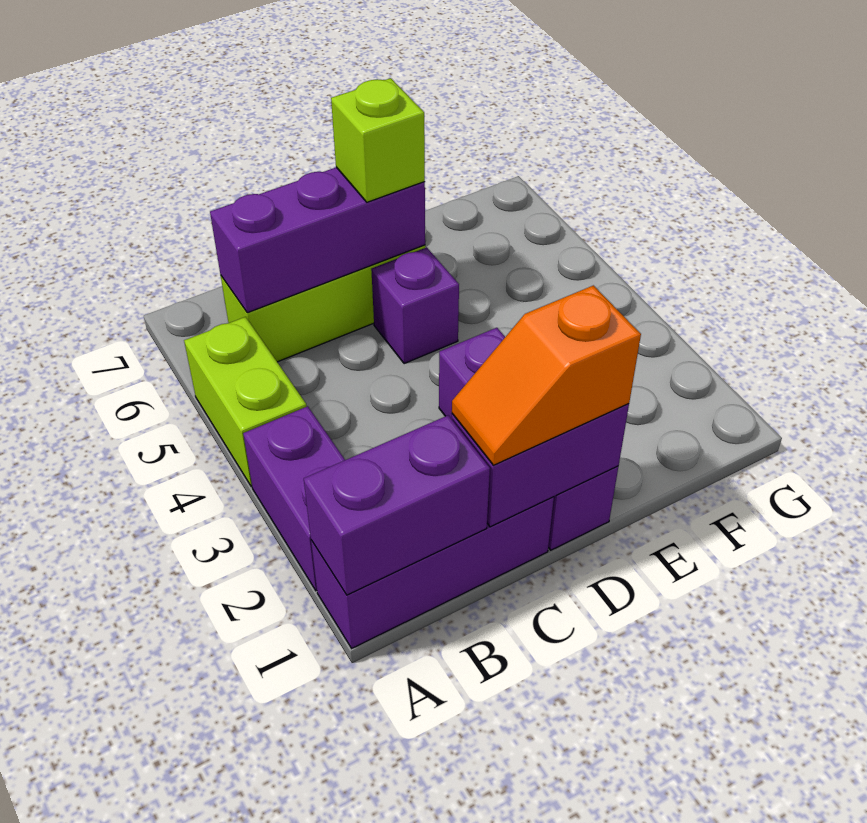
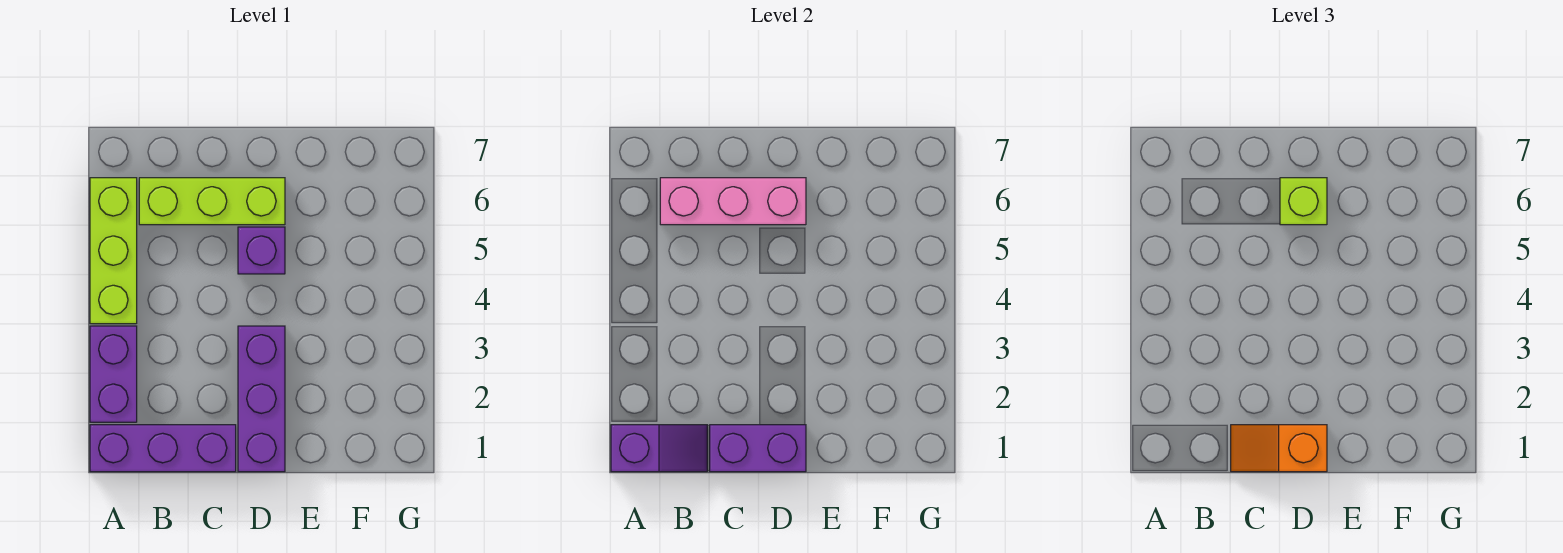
purple brick A1:B1 level 2 -> purple slope A1:B1 level 2 top A
lime brick A4:A5 level 1 -> lime brick A4:A6 level 1
purple brick B6:D6 level 2 -> pink brick B6:D6 level 2

